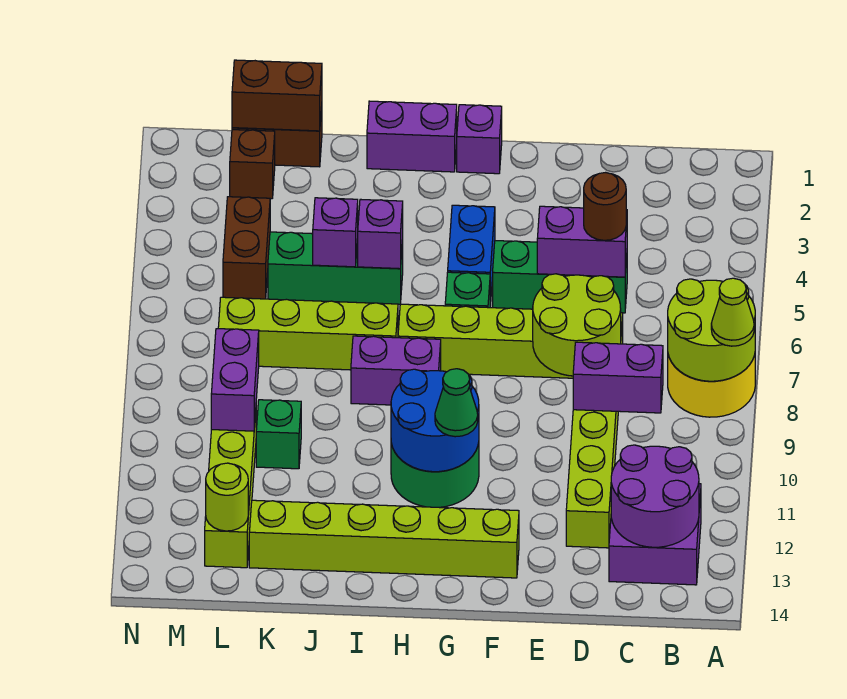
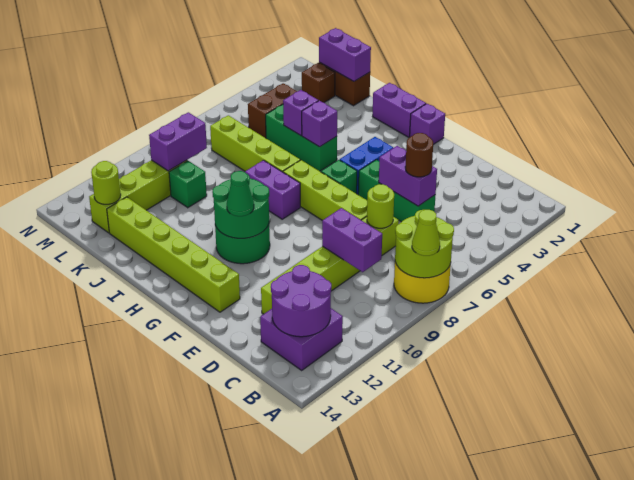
lime round brick D7:E8 level 2 -> lime round brick D7 level 2
blue round brick G10:H11 level 2 -> green round brick G10:H11 level 2
brown brick K1:L1 level 2 -> purple brick K1:L1 level 2

